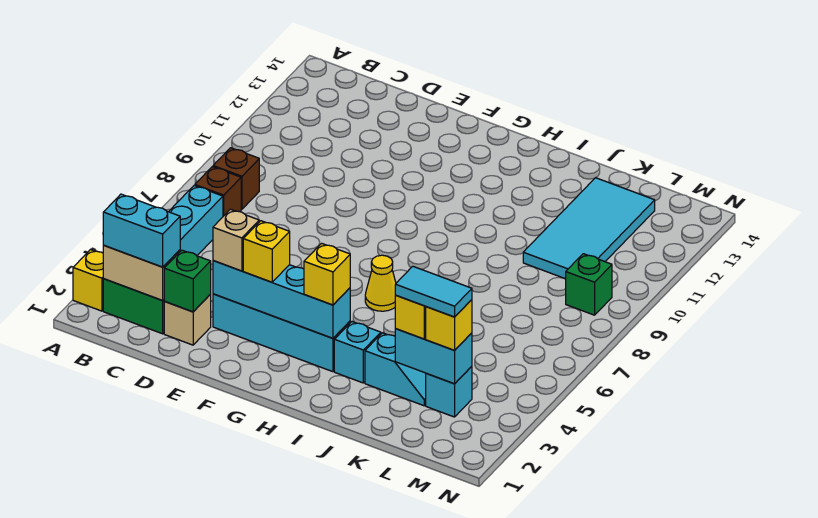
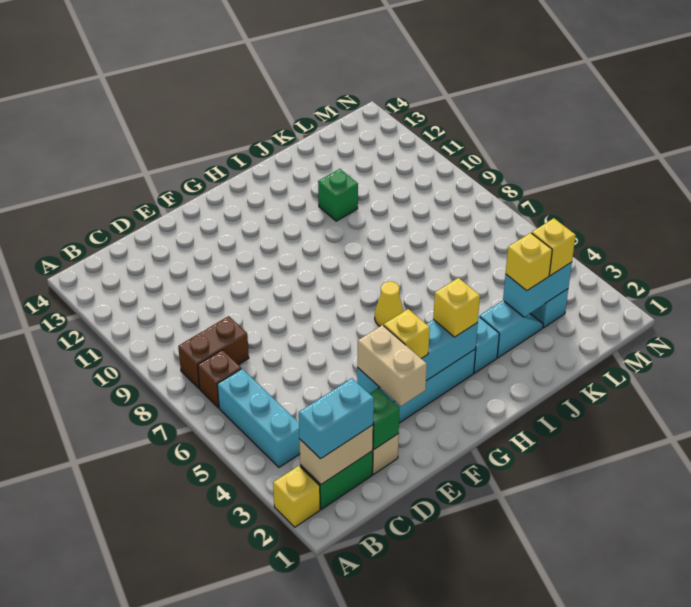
brown brick B8 level 1 -> brown brick B8:C8 level 1
tan brick E3 level 3 -> tan brick E2:E3 level 3
cyan tile K3:L3 level 4 -> none
cyan tile K10:L13 level 1 -> none
green brick M9 level 1 -> green brick J11 level 1

